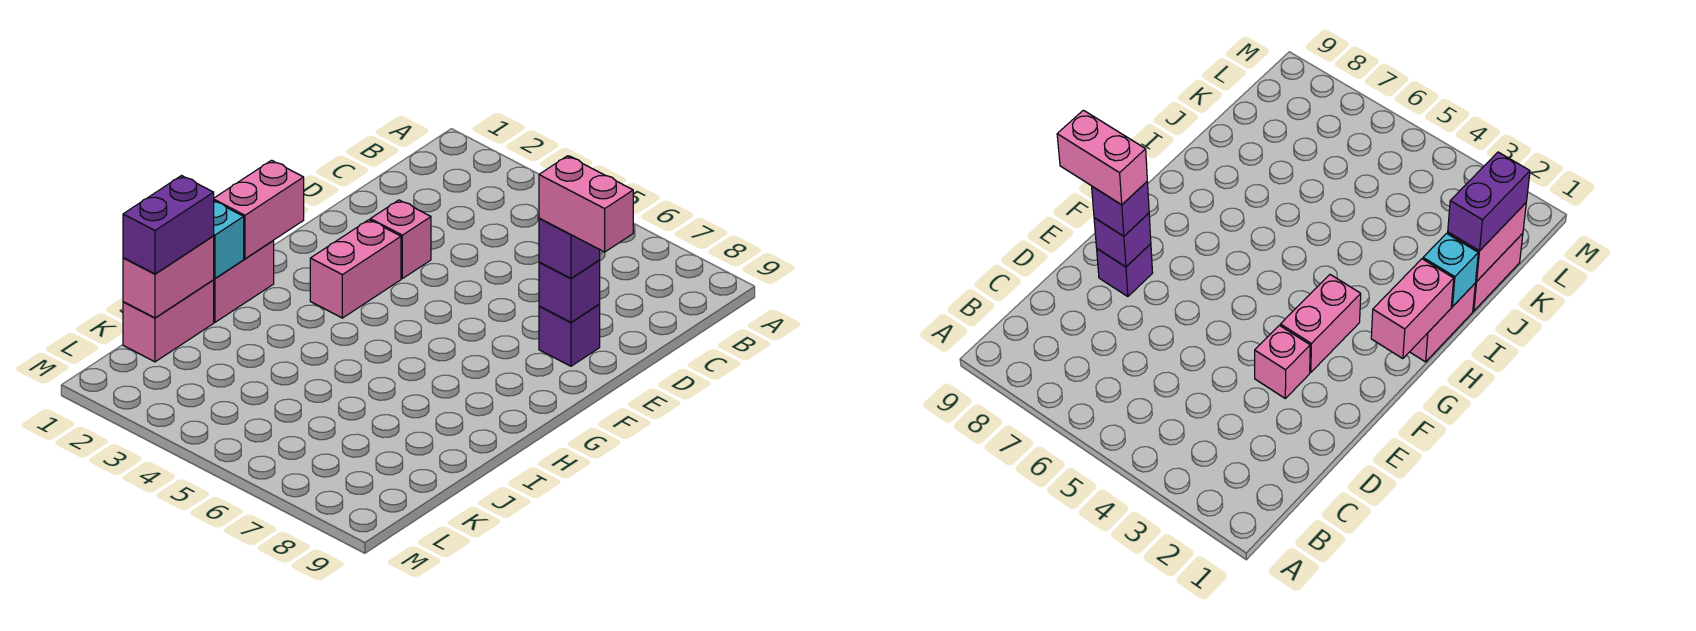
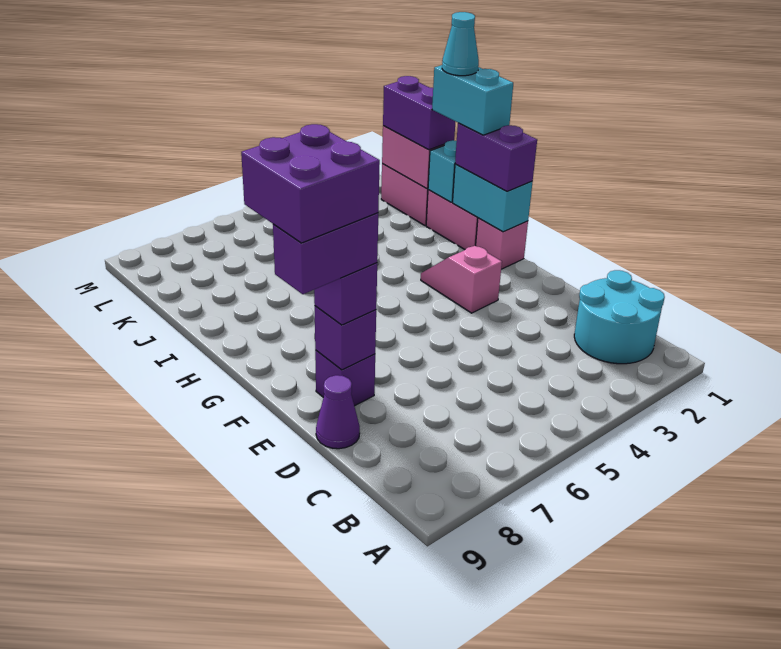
none -> cyan round brick B1:C2 level 1
none -> purple cone D9 level 1
pink brick E3 level 1 -> pink brick G1 level 1
pink brick E8:E9 level 4 -> purple brick E8:E9 level 4
none -> purple brick E8:F9 level 5
pink brick F3:G3 level 1 -> pink slope F3:G3 level 1 top F
pink brick G1:H1 level 2 -> cyan brick G1:H1 level 2
none -> purple brick G1:H1 level 3
none -> cyan brick H1:I1 level 4
none -> cyan cone I1 level 5

